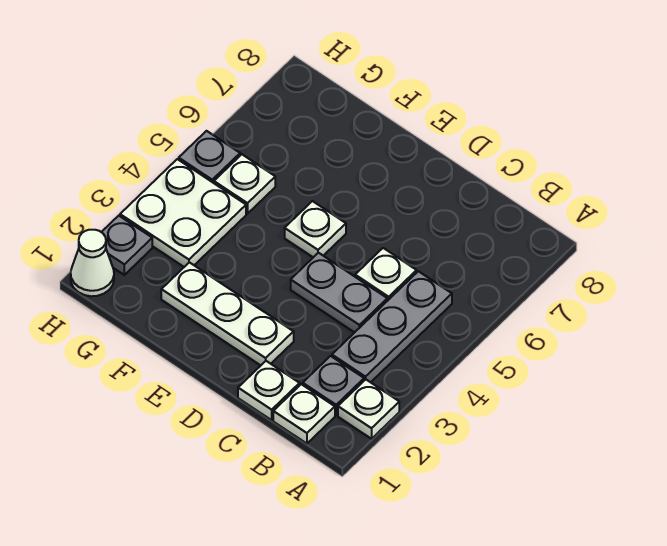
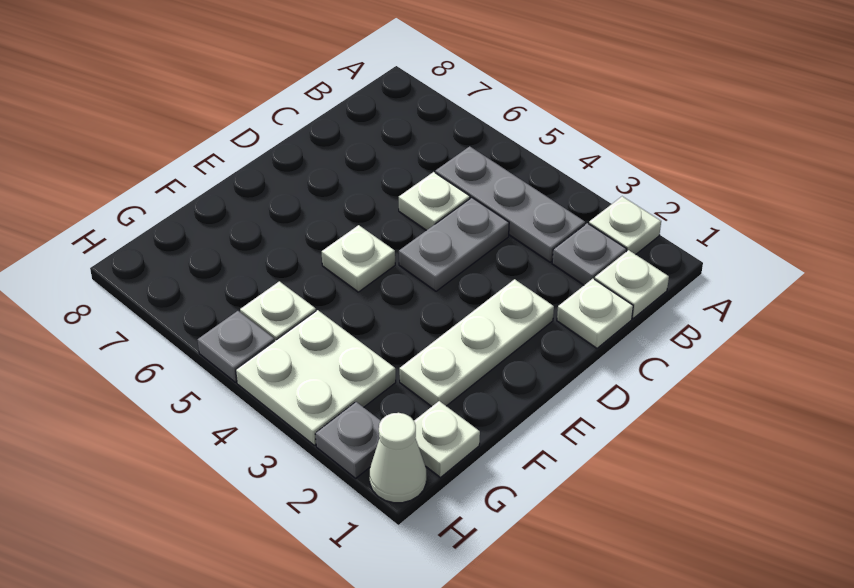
none -> white plate G1 level 1

